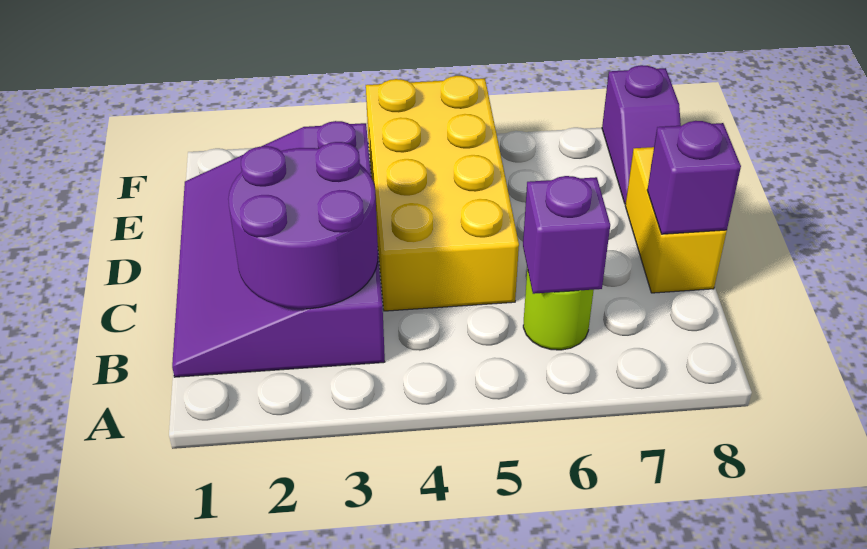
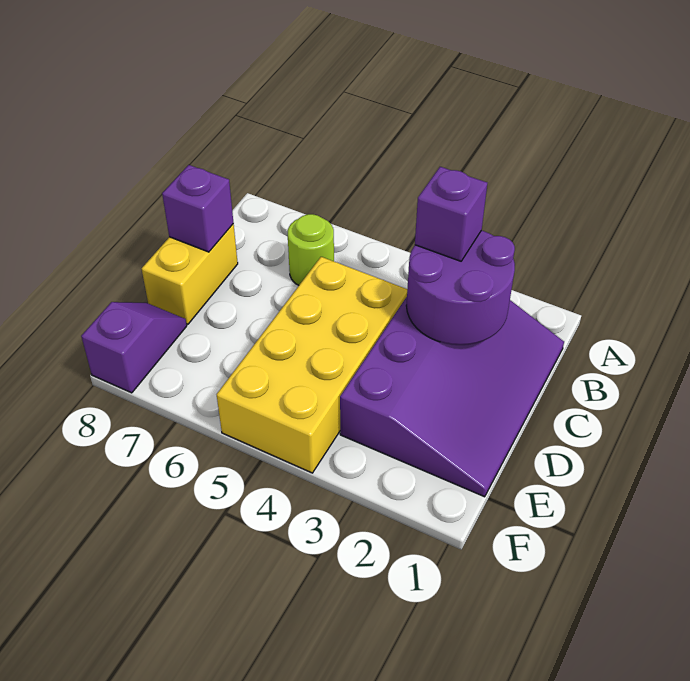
purple brick B6 level 2 -> purple brick B3 level 3

